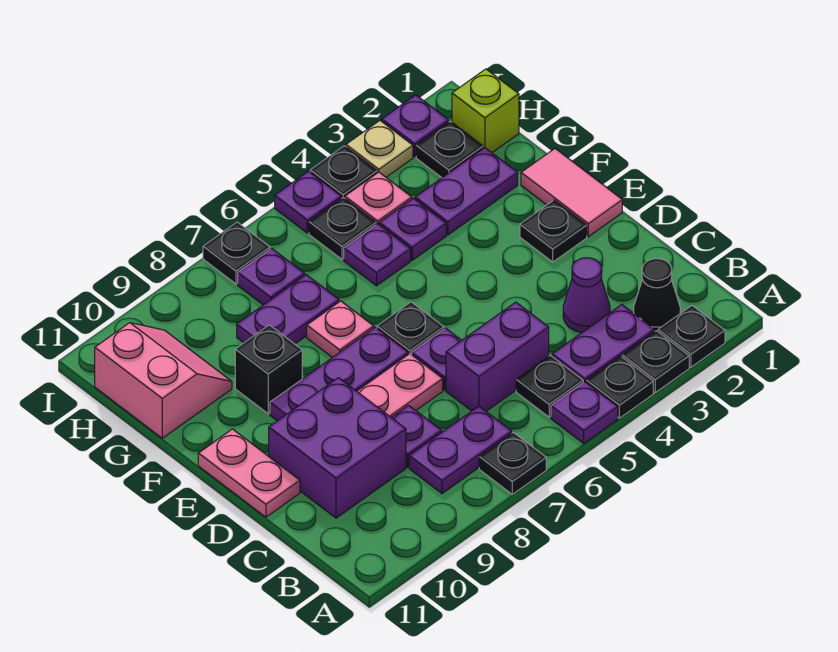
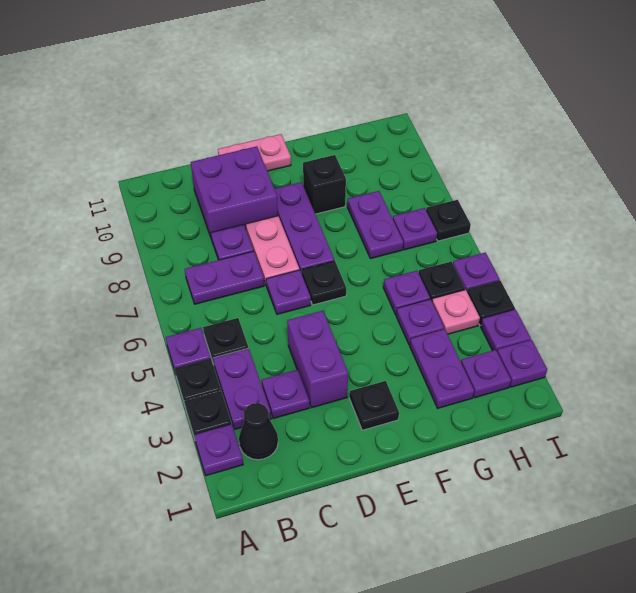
black plate A2 level 1 -> purple plate A2 level 1
black plate A7 level 1 -> none
purple plate B7:B8 level 1 -> purple plate B7:C7 level 1
purple cone C3 level 1 -> purple plate C3 level 1
purple brick C5:C6 level 1 -> purple brick D3:D4 level 1
pink tile E1:F1 level 1 -> none
pink plate F7 level 1 -> none
pink slope G10:H11 level 1 top 11 -> none
lime brick H1 level 1 -> none
black plate H2 level 1 -> purple plate H2 level 1
tan plate I3 level 1 -> purple plate I3 level 1

